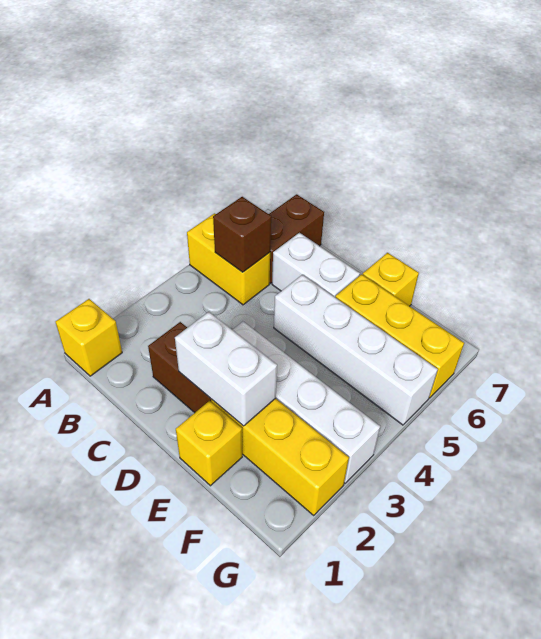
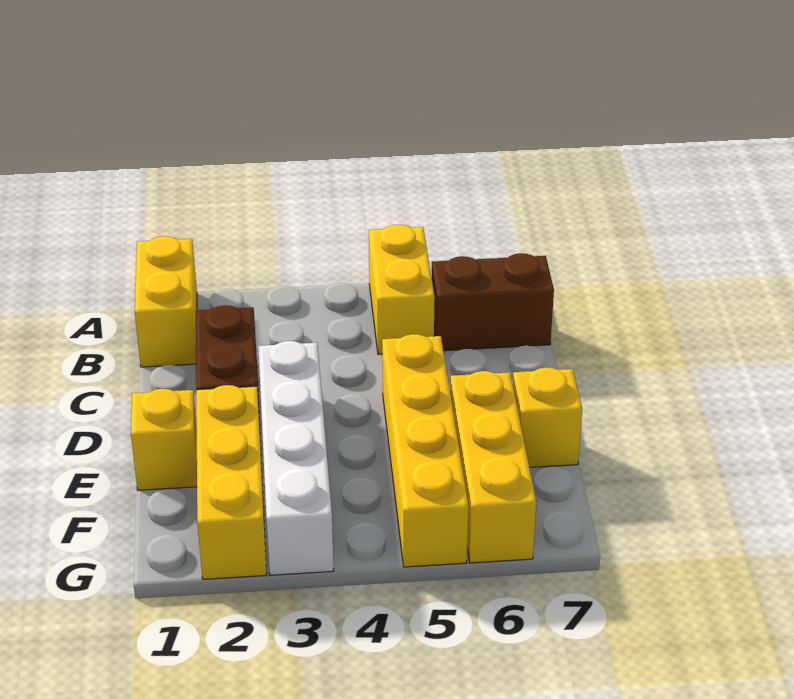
yellow brick A1 level 1 -> yellow brick A1:B1 level 1
brown brick B5 level 2 -> none
white brick C6:D6 level 1 -> none
white brick D2:E2 level 2 -> none
white brick D5:G5 level 1 -> yellow brick D5:G5 level 1

